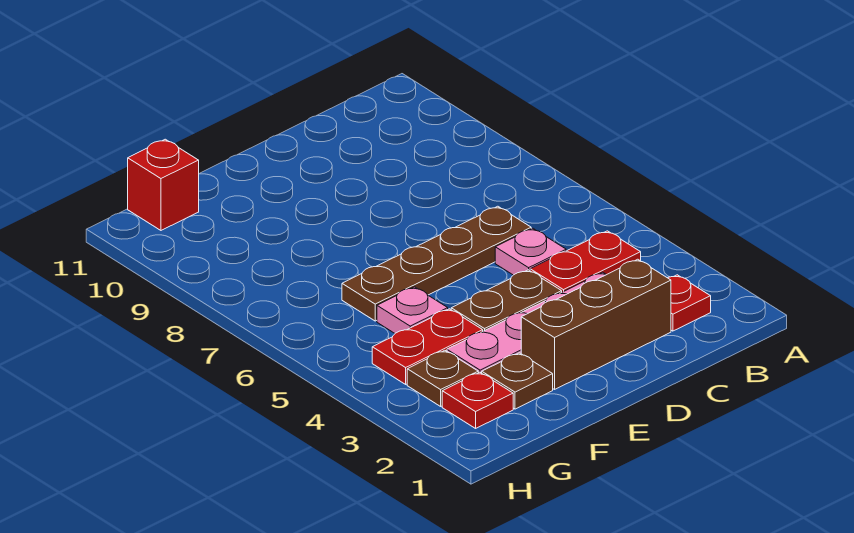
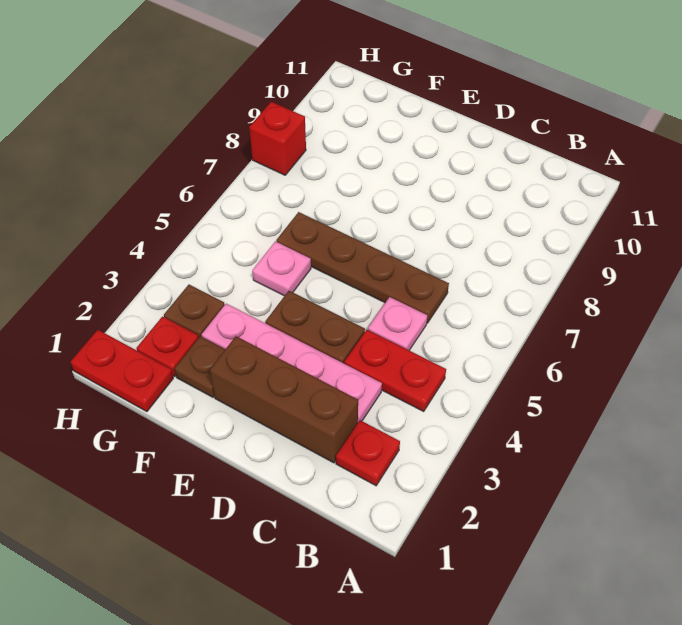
red plate F4:G4 level 1 -> red plate G1:H1 level 1
red brick G11 level 1 -> red brick H8 level 1

